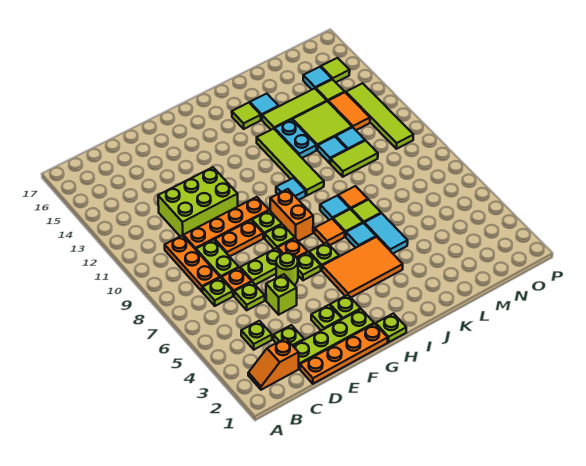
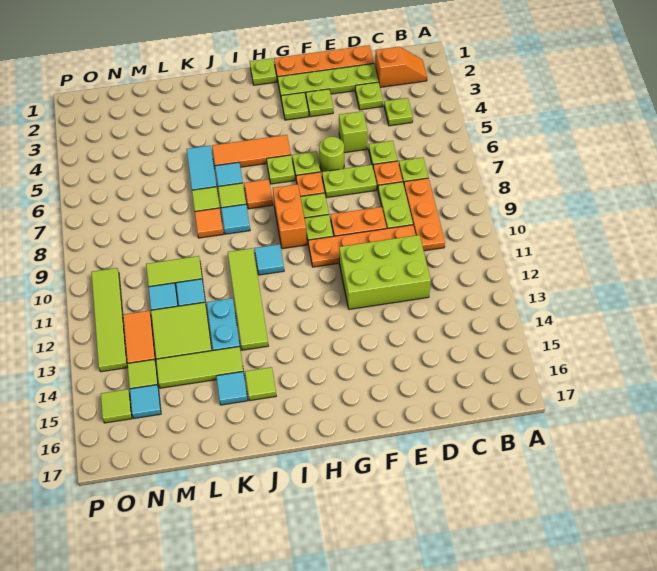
orange tile H4:J5 level 1 -> orange tile H5:J5 level 1

